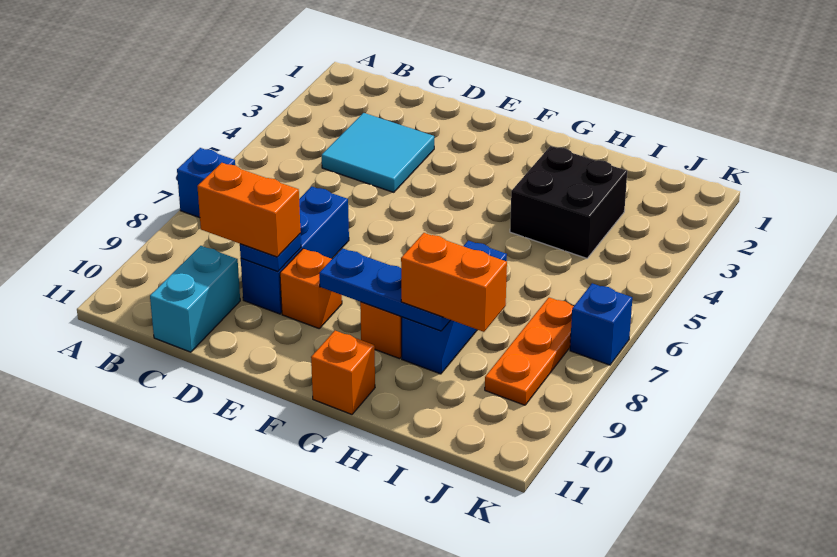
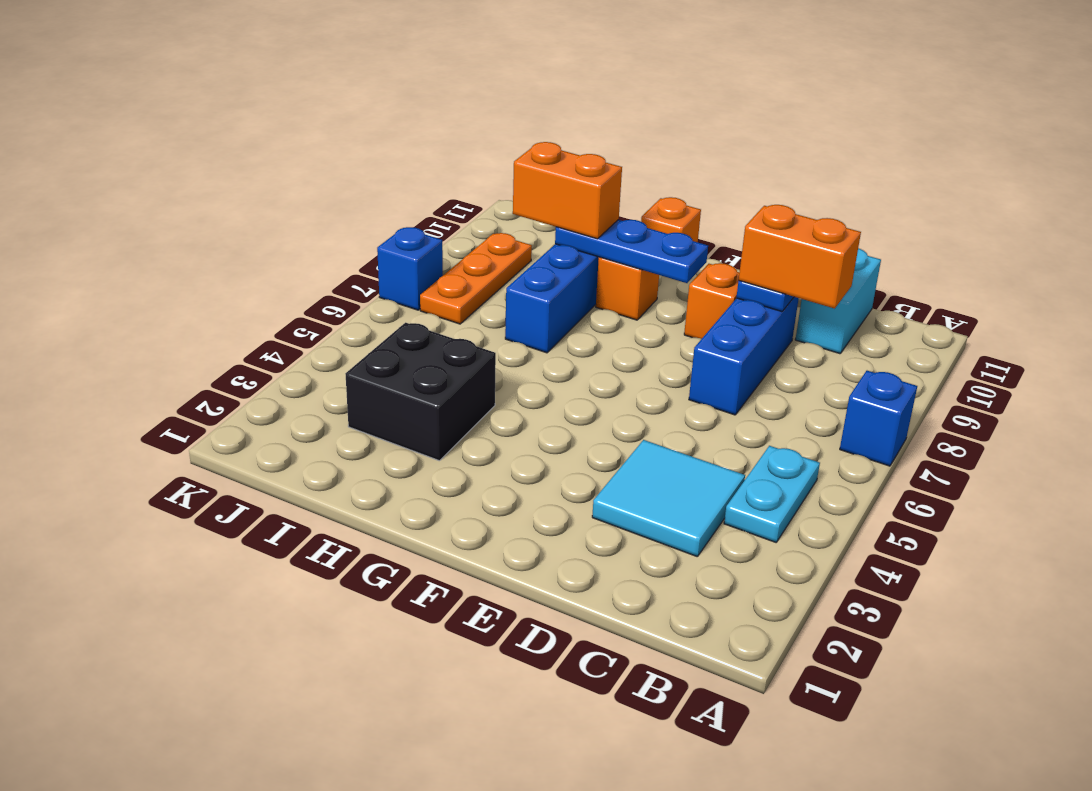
none -> cyan plate B4:B5 level 1

